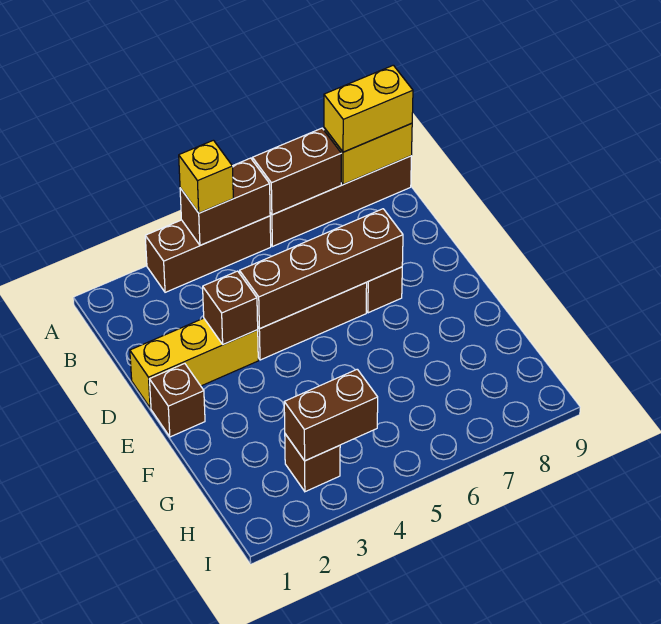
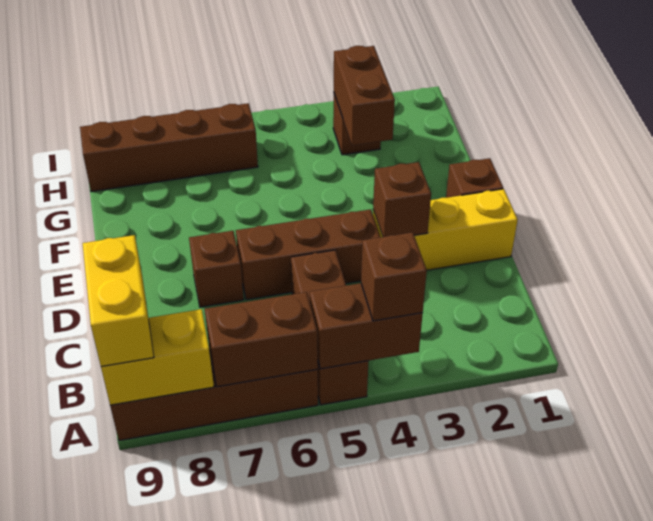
brown brick A3:A5 level 1 -> brown brick A5:C5 level 1
yellow brick A4 level 3 -> brown brick A4 level 3
yellow brick A8:A9 level 3 -> yellow brick A9:B9 level 3
brown brick D4:D7 level 2 -> brown brick H6:H9 level 1
brown brick H3:H4 level 2 -> brown brick G3:H3 level 2

